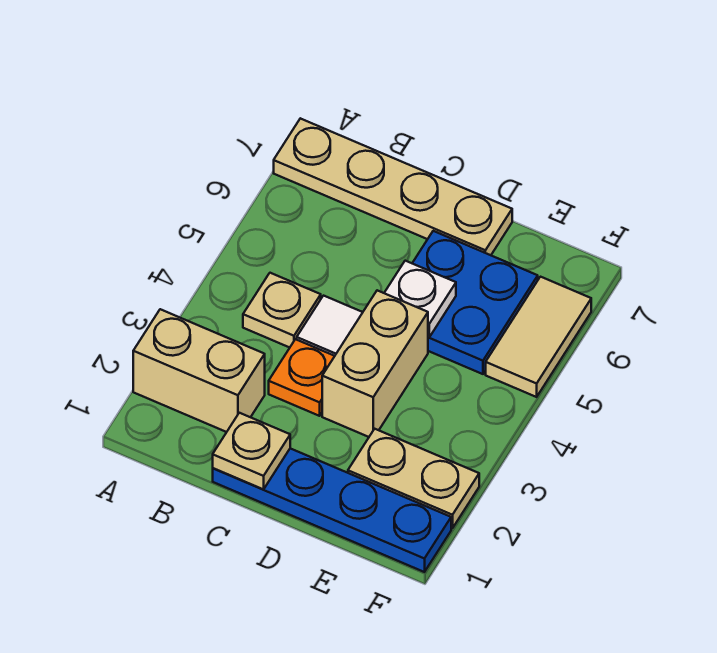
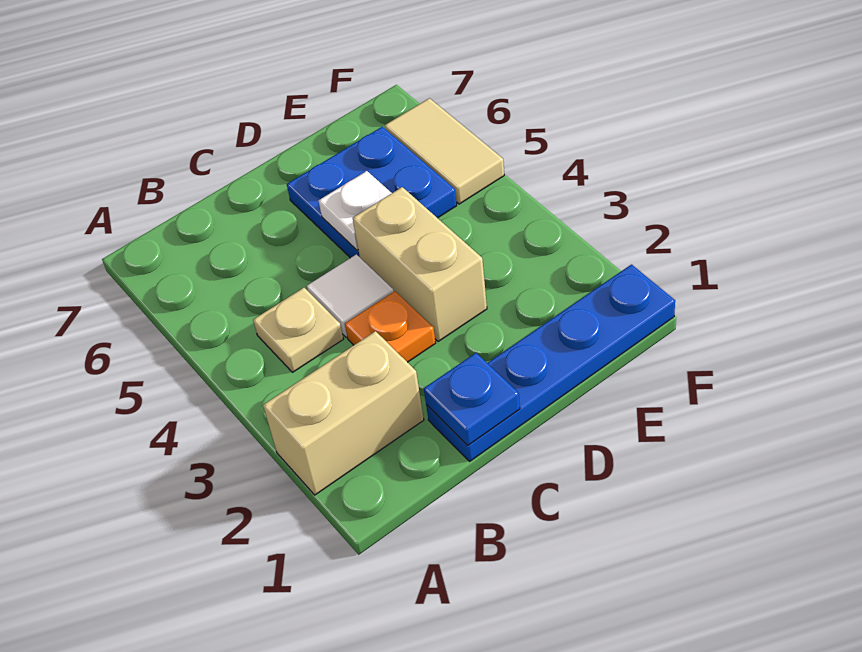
tan plate A7:D7 level 1 -> none
tan plate C1 level 2 -> blue plate C1 level 2
tan plate E2:F2 level 1 -> none

